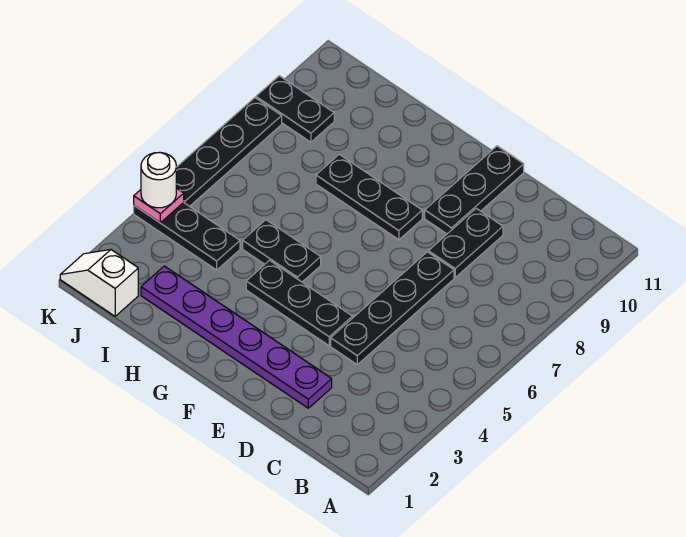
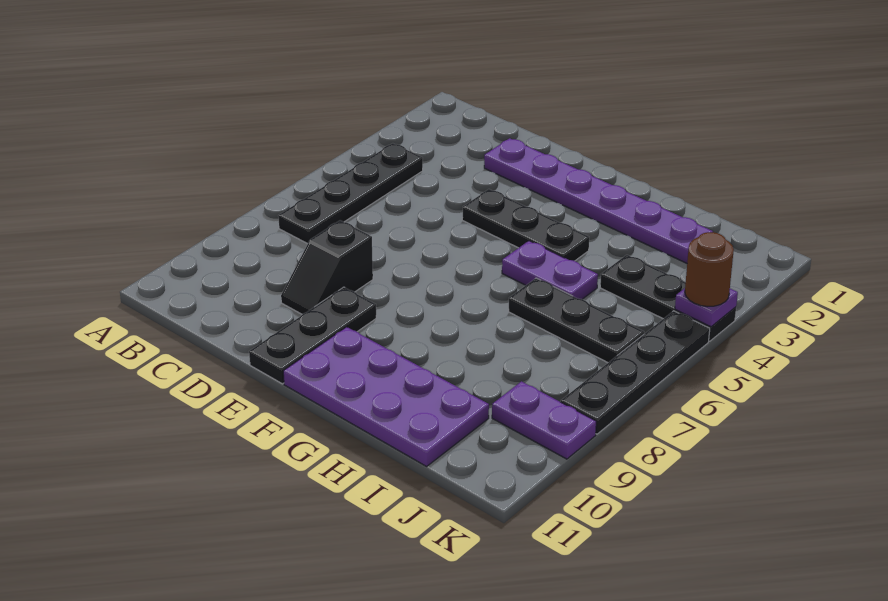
black plate D4:D7 level 1 -> black plate B4:B7 level 1
black plate D8:D9 level 1 -> black slope D8:D9 level 1 top 8
black plate F8:H8 level 1 -> black plate H6:J6 level 1
none -> purple plate F10:I11 level 1
black plate G5:H5 level 1 -> purple plate G5:H5 level 1
white slope J1:K1 level 1 top J -> none
black plate J9:K9 level 1 -> purple plate J9:K9 level 1
pink plate K4 level 2 -> purple plate K4 level 2
white round brick K4 level 3 -> brown round brick K4 level 3

